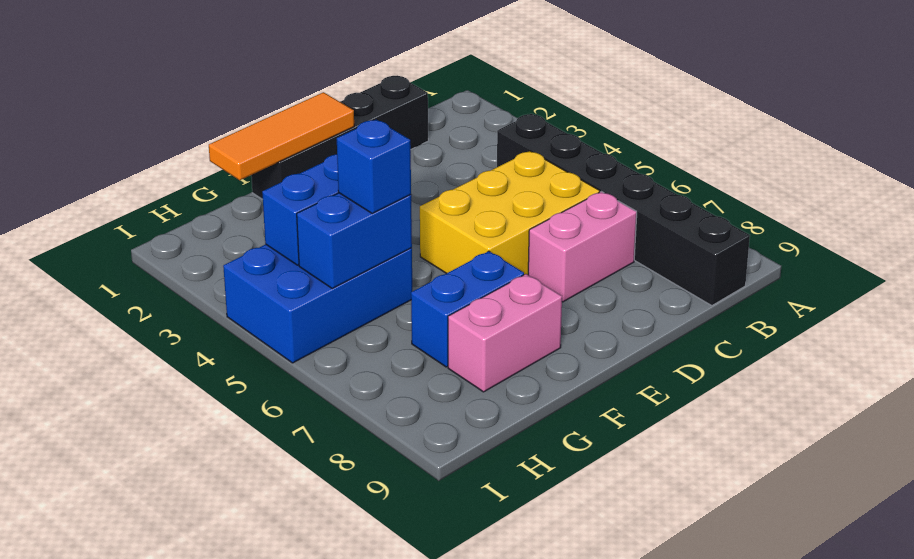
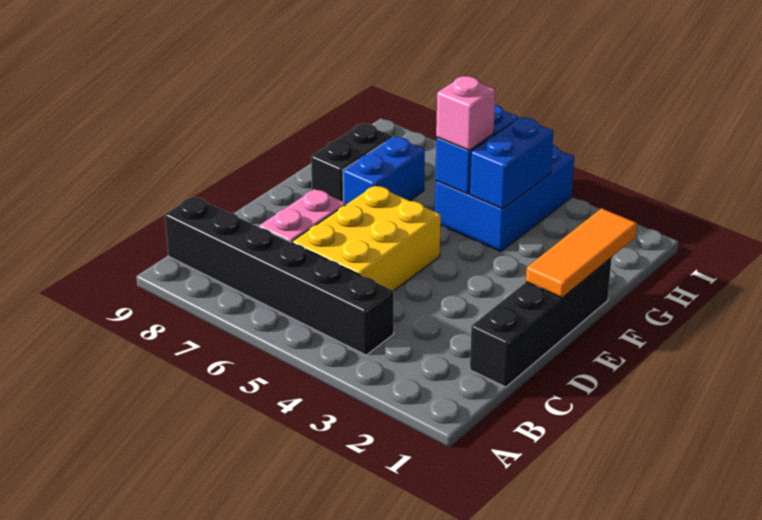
pink brick F8:G8 level 1 -> black brick F8:G8 level 1
blue brick G5 level 3 -> pink brick G5 level 3

